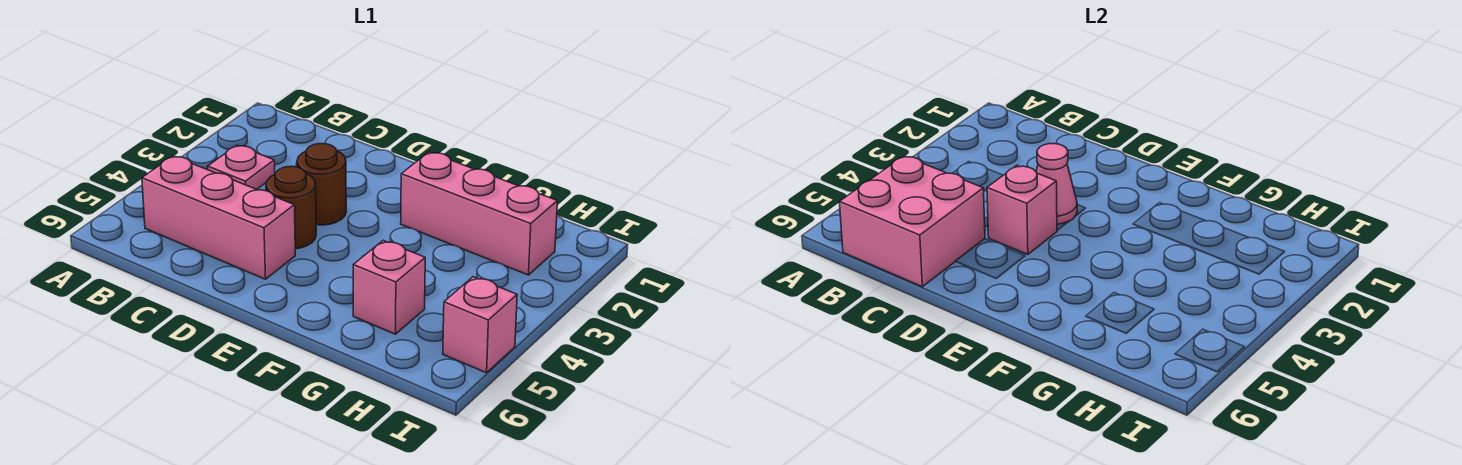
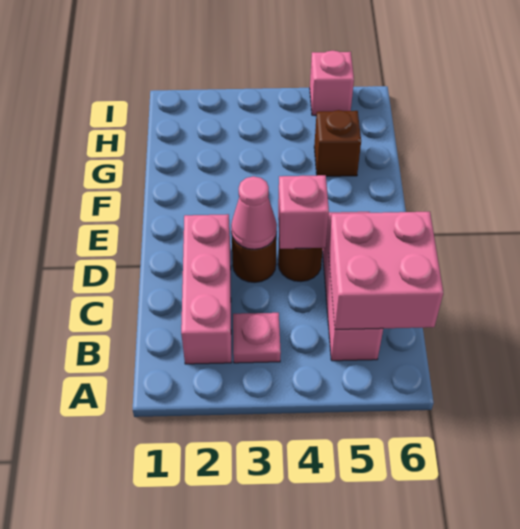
pink brick F2:H2 level 1 -> pink brick B2:D2 level 1
pink brick G5 level 1 -> brown brick G5 level 1

